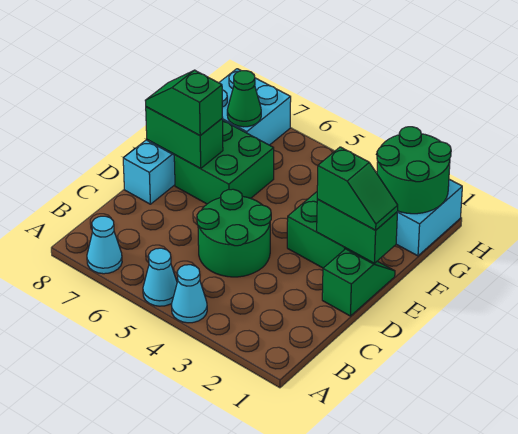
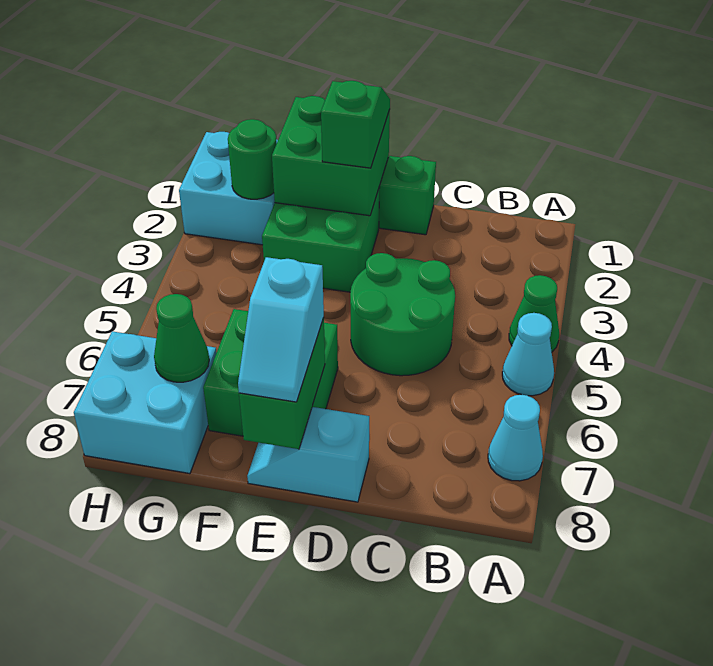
cyan cone A4 level 1 -> green cone A4 level 1
green brick E1:E2 level 2 -> green brick E1:F2 level 2
green slope E7:E8 level 3 top 7 -> cyan slope E7:E8 level 3 top 7
green round brick G1:H2 level 2 -> green round brick G2 level 2

